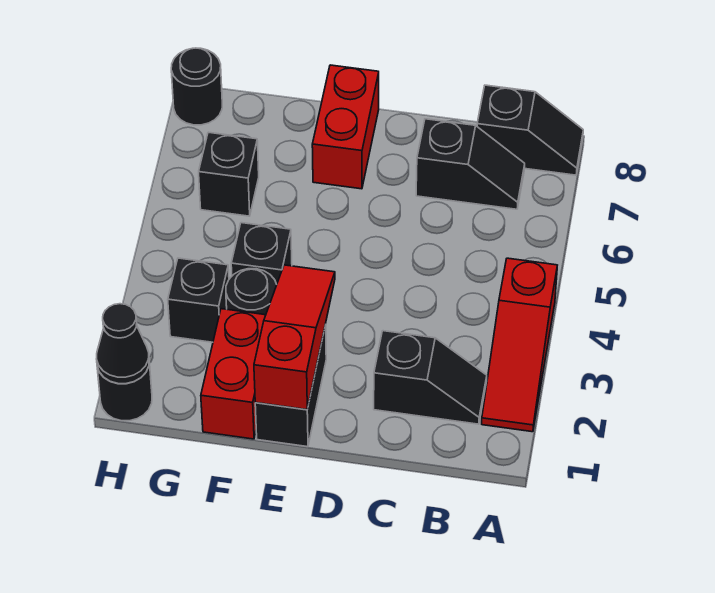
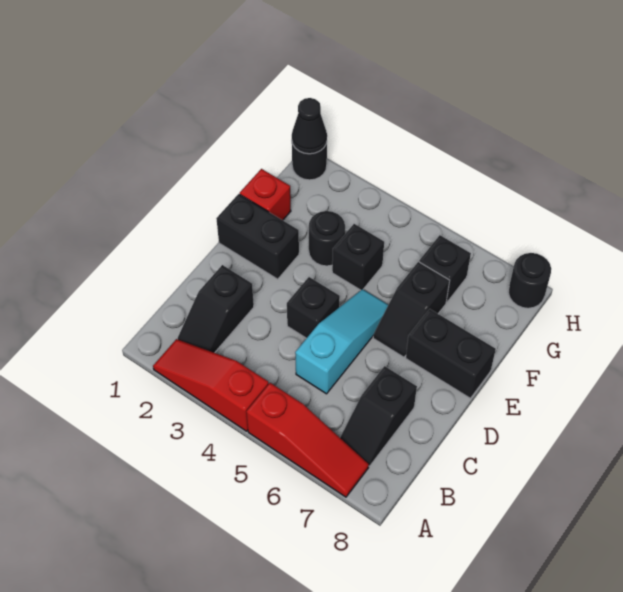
black slope A8:B8 level 1 top B -> black slope E6:F6 level 1 top F
none -> cyan slope C5:E5 level 1 top C
red slope E1:E3 level 2 top 1 -> red slope A5:A7 level 1 top 5
red brick E7:E8 level 1 -> black brick E7:E8 level 1
red brick F1:F2 level 1 -> red brick F1 level 1
black brick G3 level 1 -> black brick D4 level 1

